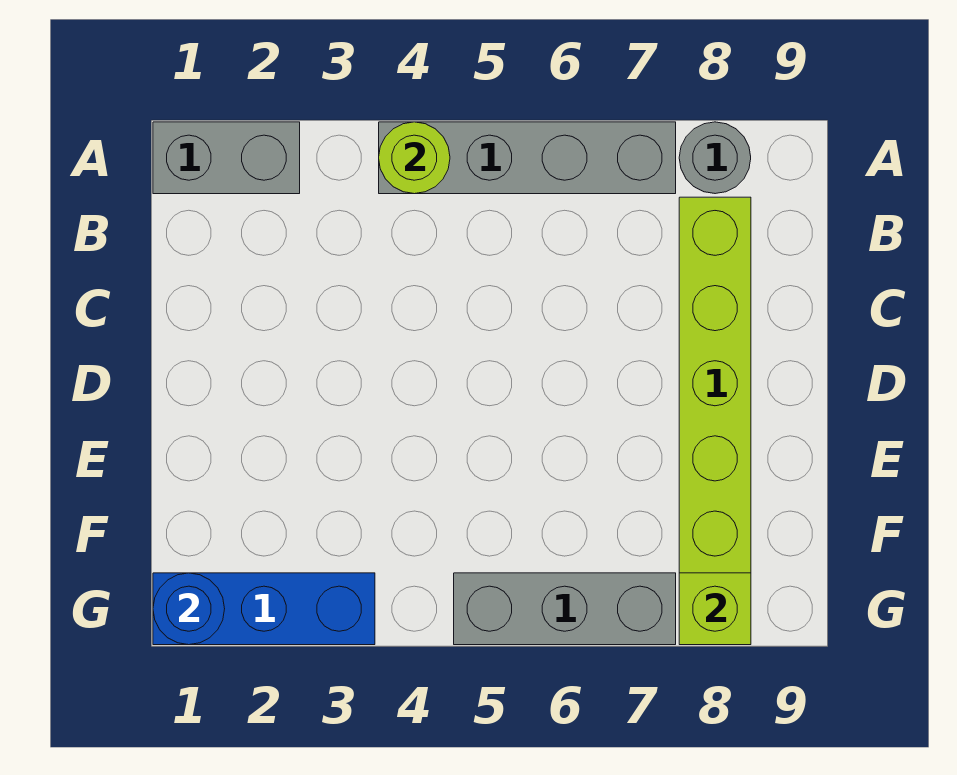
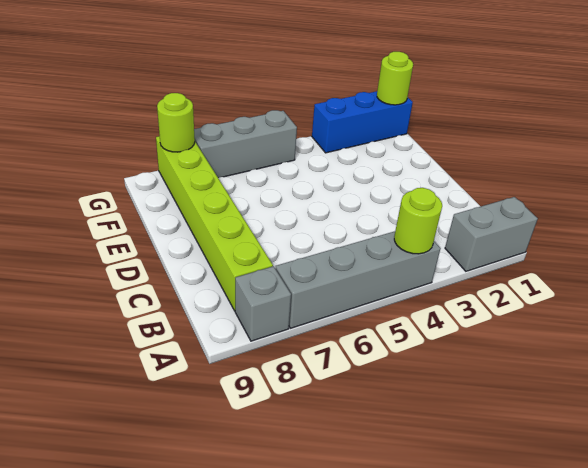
grey round brick A8 level 1 -> grey brick A8 level 1
blue round brick G1 level 2 -> lime round brick G1 level 2
lime brick G8 level 2 -> lime round brick G8 level 2

